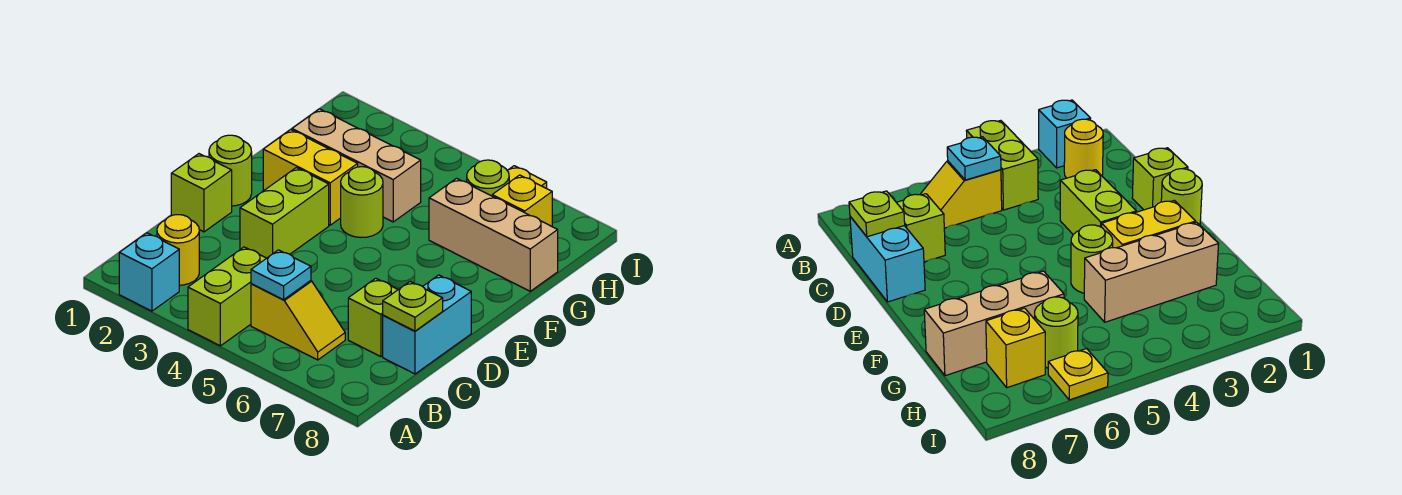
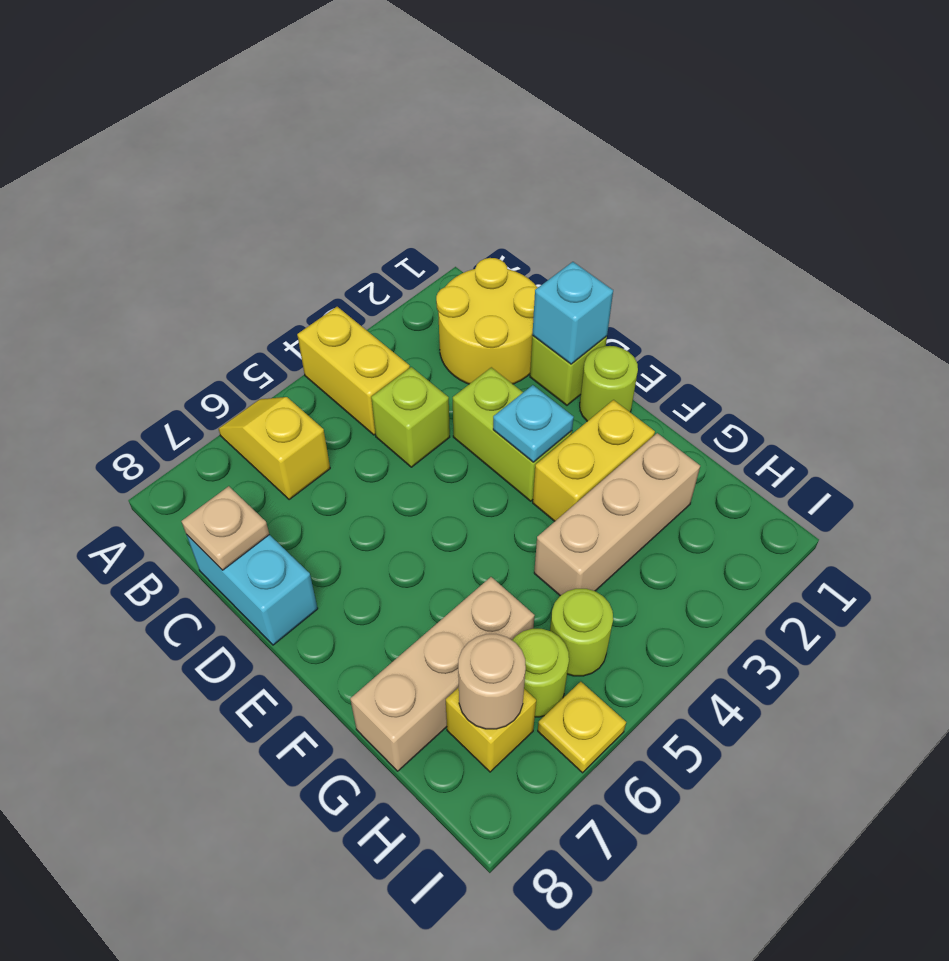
cyan brick A2 level 1 -> cyan brick D1 level 2
lime brick A4:B4 level 1 -> yellow brick A4:B4 level 1
yellow round brick B2 level 1 -> yellow round brick B1:C2 level 1
yellow slope B5:B6 level 1 top 5 -> yellow slope A6:B6 level 1 top B
cyan plate B5 level 2 -> cyan plate E3 level 2
lime brick C7 level 1 -> lime brick C4 level 1
lime plate C8 level 2 -> tan plate C8 level 2
lime round brick F4 level 1 -> lime round brick H5 level 1
none -> tan round brick H7 level 2

